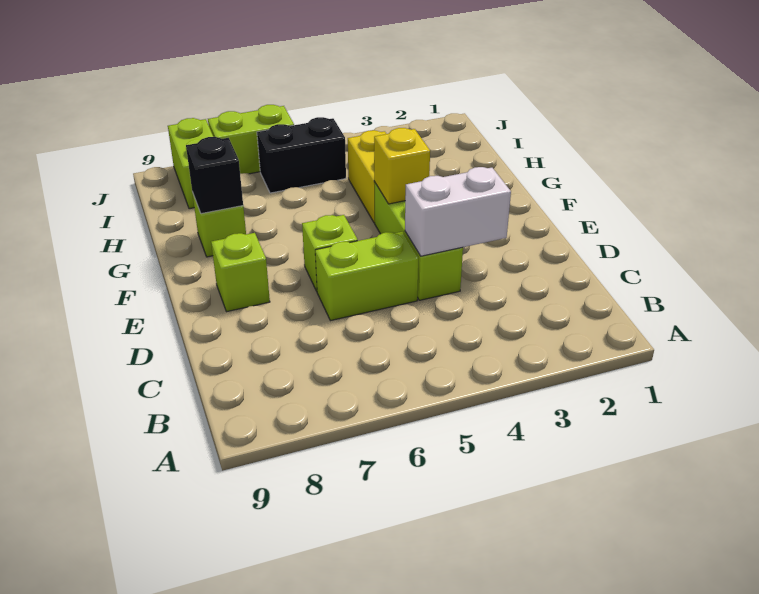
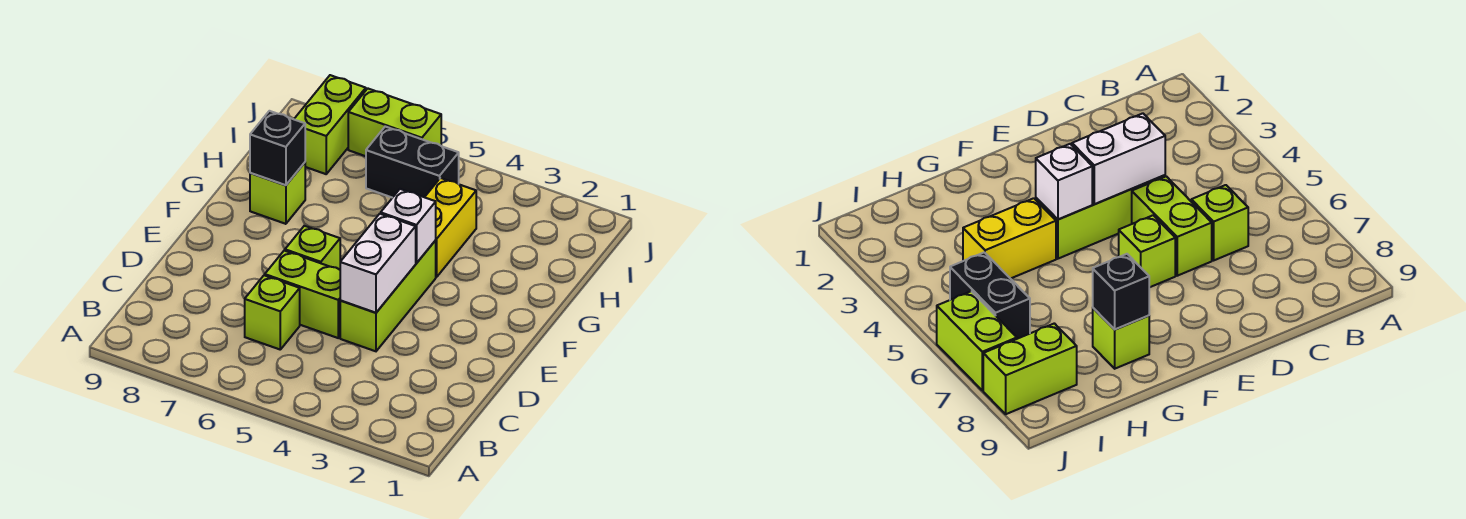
white brick D3:D4 level 2 -> white brick D4:E4 level 2
lime brick E8 level 1 -> lime brick C6 level 1
yellow brick F4 level 2 -> white brick F4 level 2

